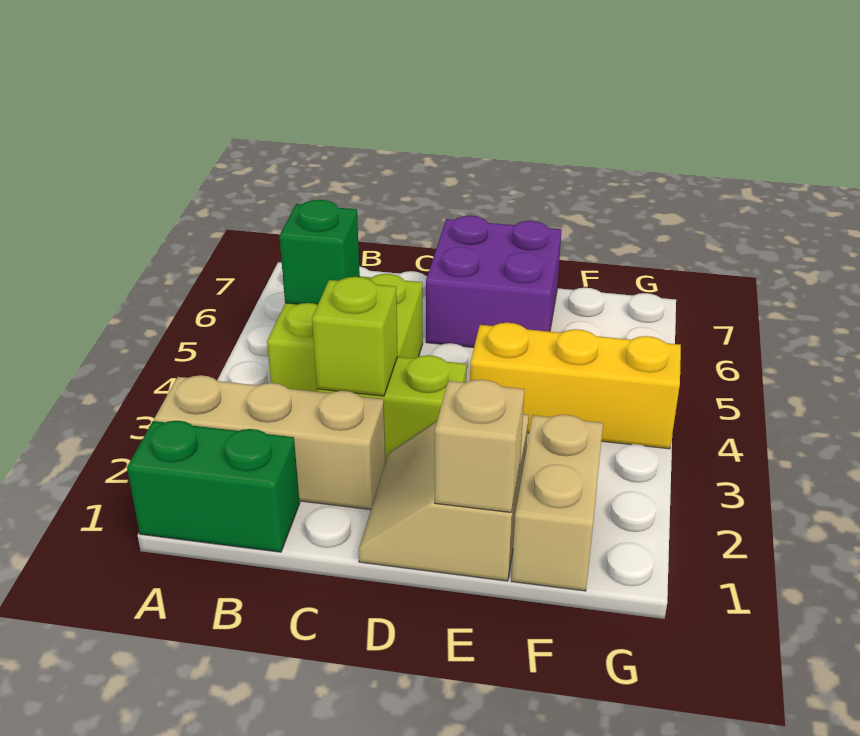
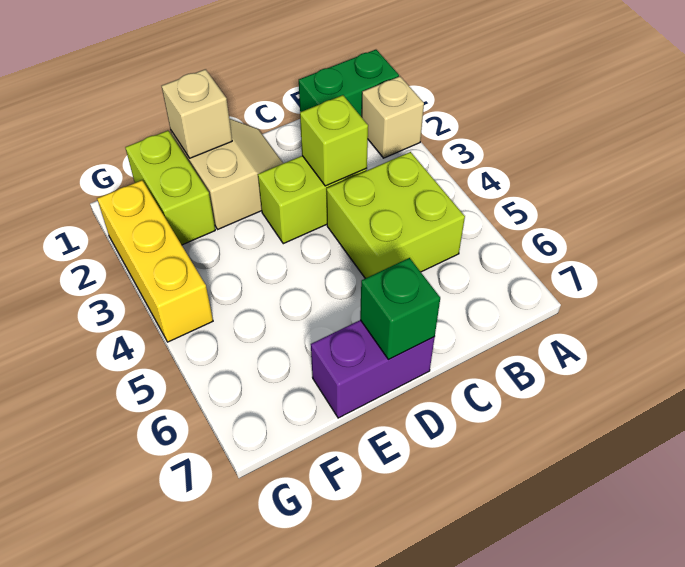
tan brick A2:C2 level 1 -> tan brick A2 level 1
green brick B5 level 2 -> green brick D7 level 2
purple brick D6:E7 level 1 -> purple brick D7:E7 level 1
yellow brick E4:G4 level 1 -> yellow brick G2:G4 level 1
tan brick F1:F2 level 1 -> lime brick F1:F2 level 1

